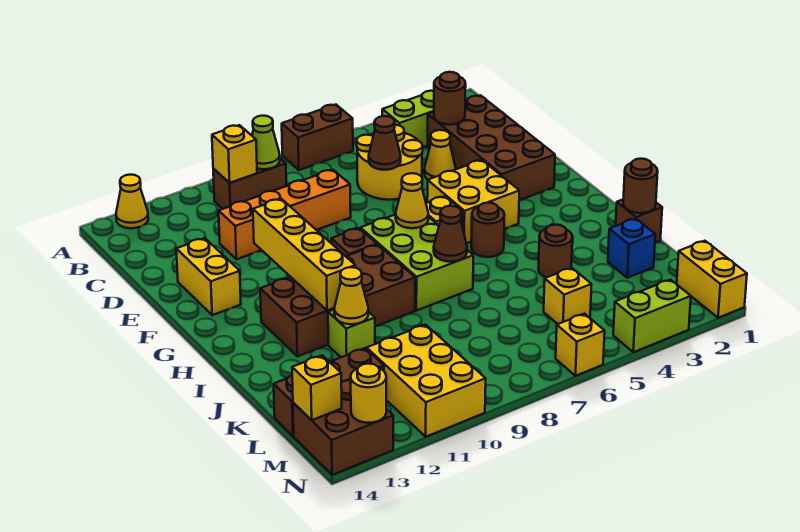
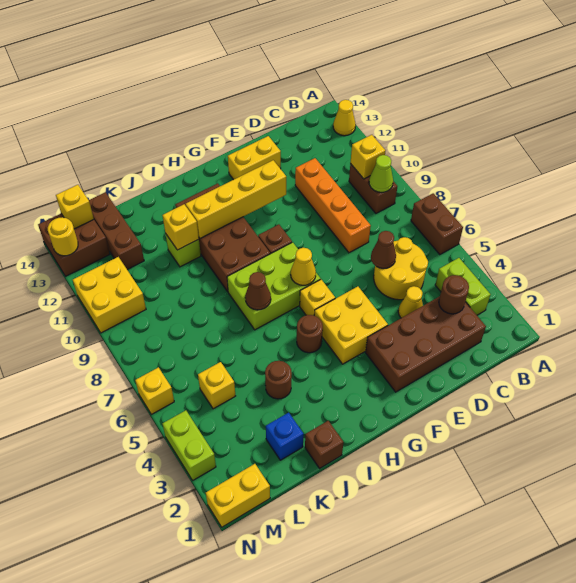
brown round brick J1 level 2 -> none
yellow cone J11 level 2 -> yellow brick J11 level 2
yellow brick L10:N11 level 1 -> yellow brick M10:N11 level 1

